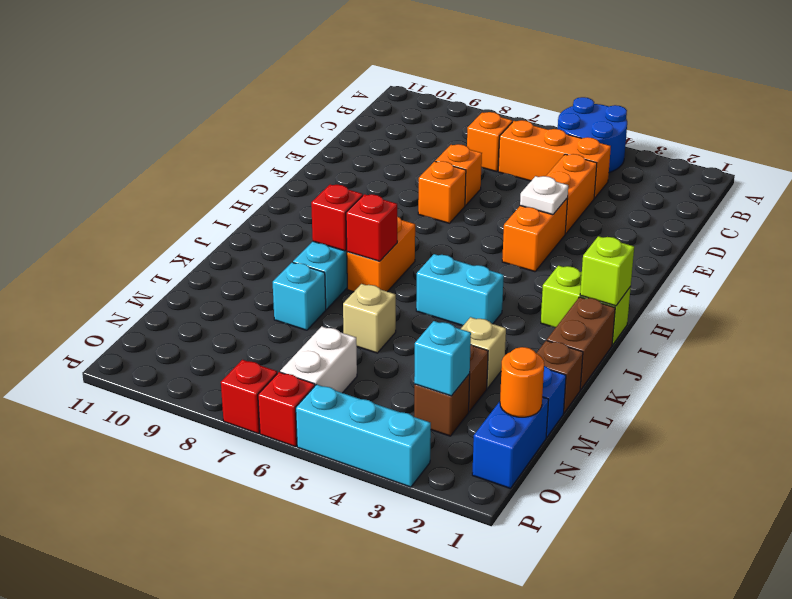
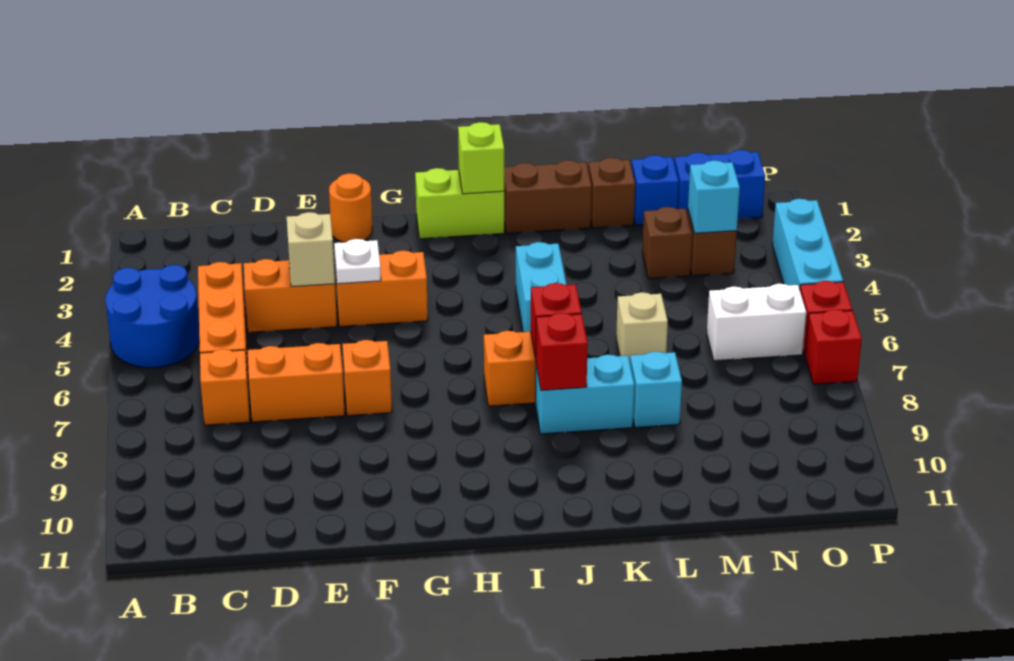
orange brick E7 level 1 -> orange brick D7:E7 level 1
lime brick I1:I2 level 1 -> lime brick H1:I1 level 1
tan brick L3 level 1 -> tan brick E4 level 2
orange round brick N1 level 2 -> orange round brick F1 level 1

